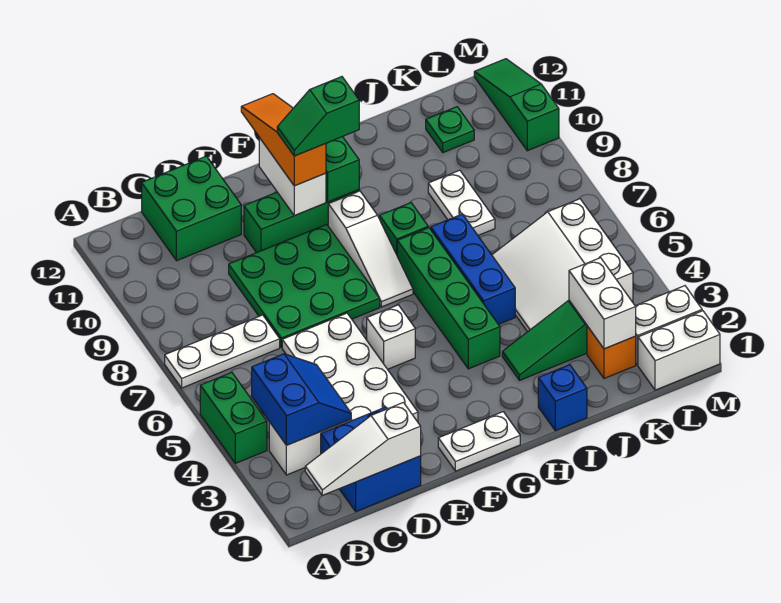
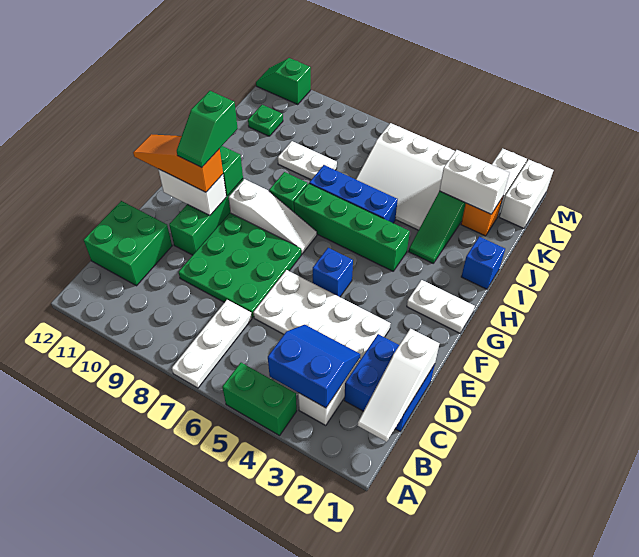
white plate F1:G1 level 1 -> white plate G1:G2 level 1
white brick F5 level 1 -> blue brick F5 level 1
green slope M10:M12 level 1 top 10 -> green slope M11:M12 level 1 top 11

